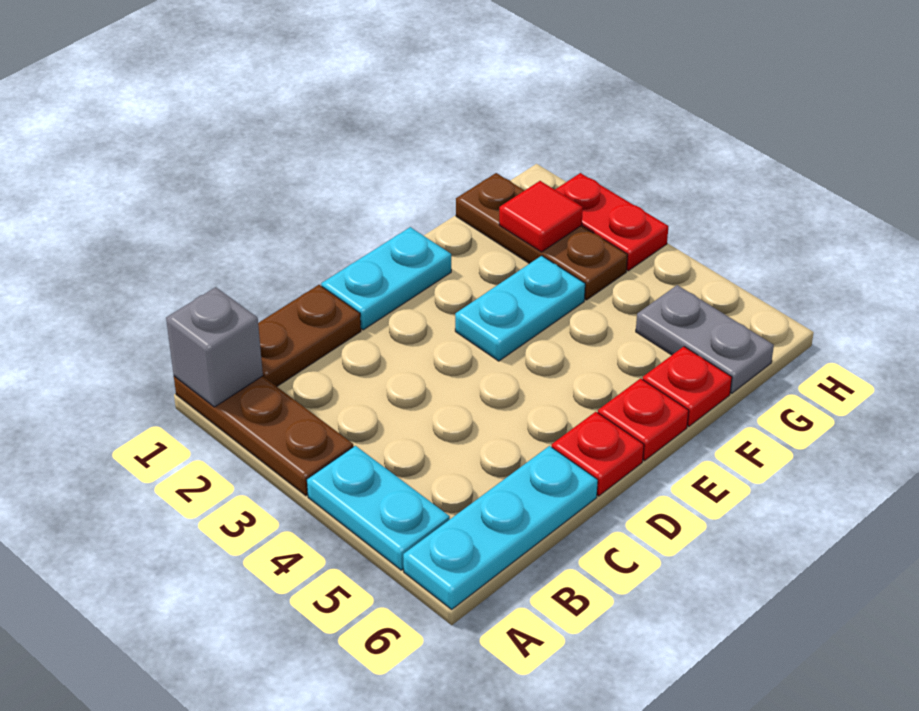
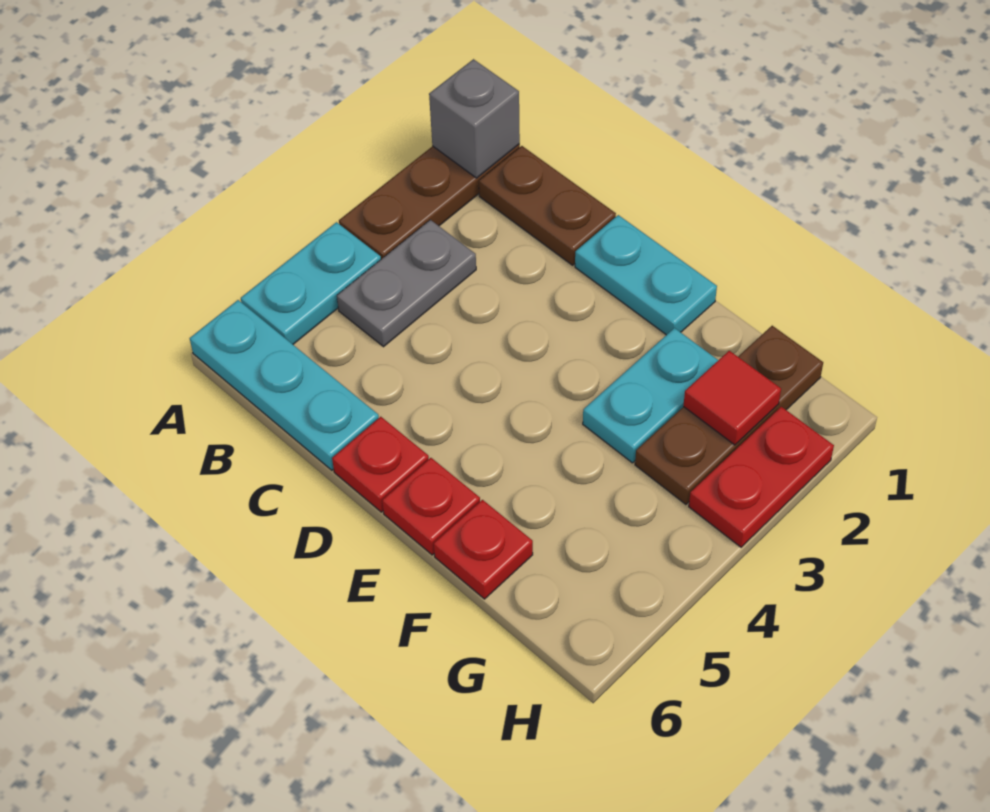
cyan plate E3:F3 level 1 -> cyan plate F2:F3 level 1
grey plate G5:G6 level 1 -> grey plate B3:B4 level 1

